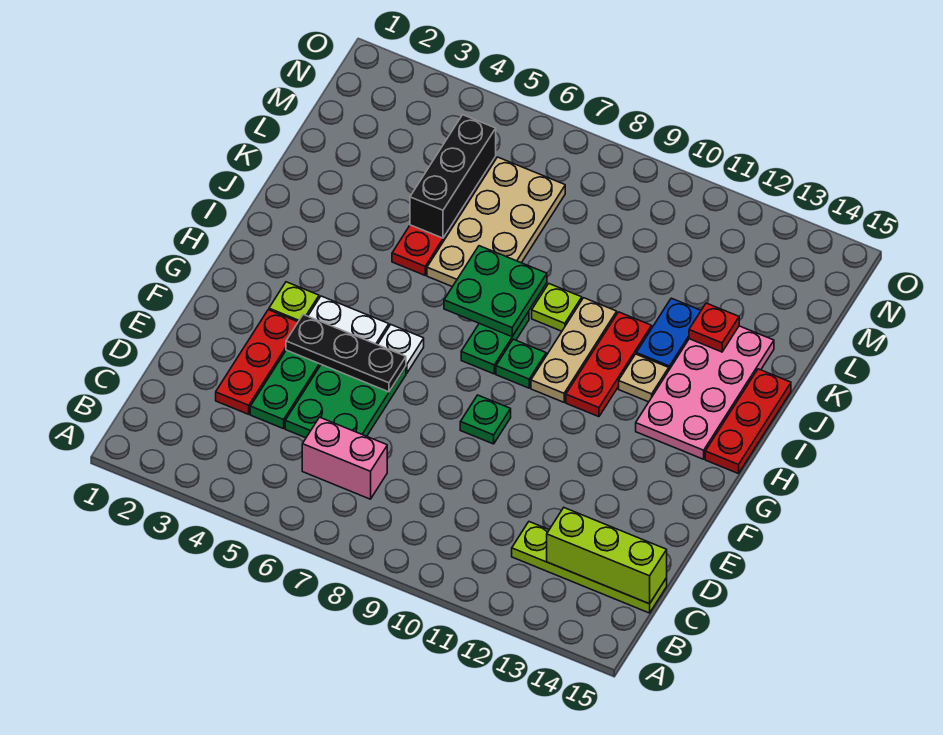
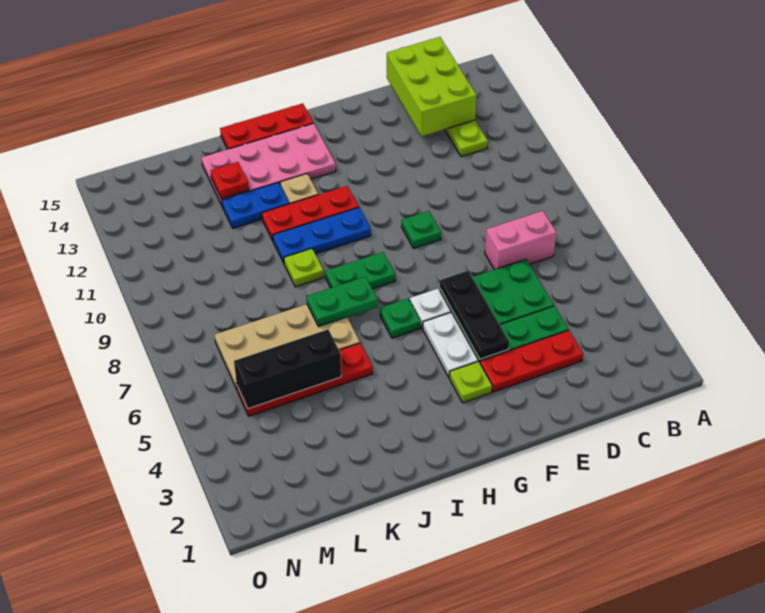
pink brick C6:C7 level 1 -> pink brick C7:D7 level 1
lime brick C13:C15 level 2 -> lime brick C13:D15 level 2
green plate H9 level 1 -> green plate H6 level 1
tan plate H10:J10 level 1 -> blue plate H10:J10 level 1
green plate I7:J8 level 2 -> green plate I7:J7 level 2

